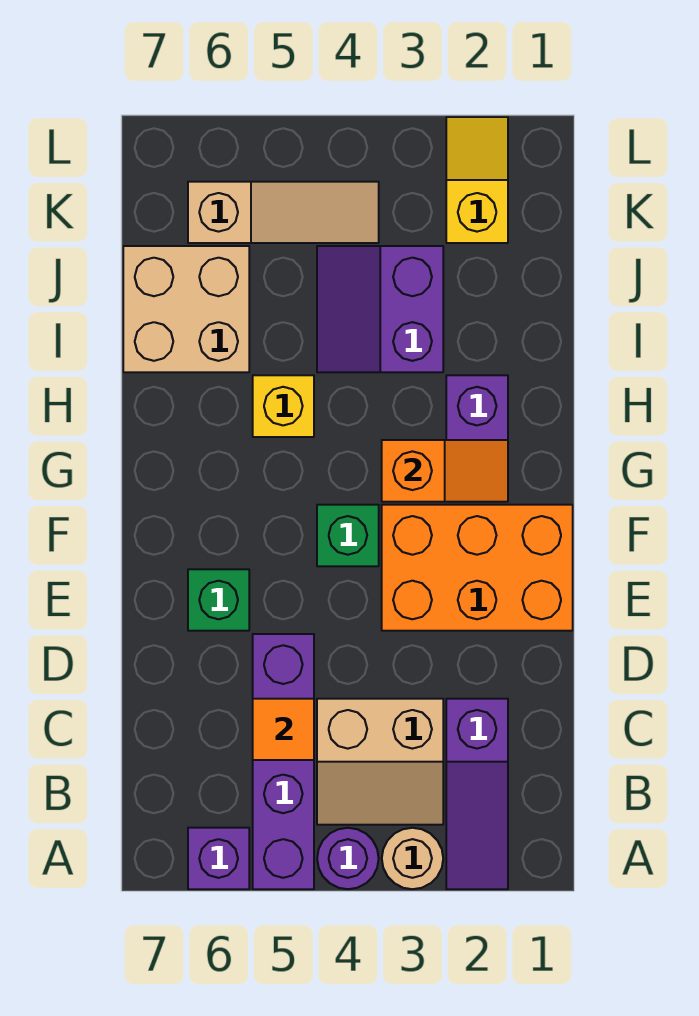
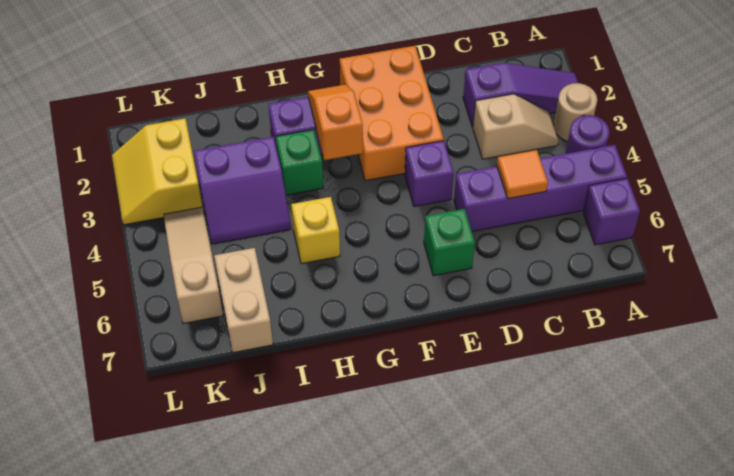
tan slope B3:C4 level 1 top C -> tan slope B3:C3 level 1 top C
none -> purple brick E4 level 1
green brick F4 level 1 -> green brick H3 level 1
tan brick I6:J7 level 1 -> tan brick J6:J7 level 1
yellow slope K2:L2 level 1 top K -> yellow slope K2:L3 level 1 top K

